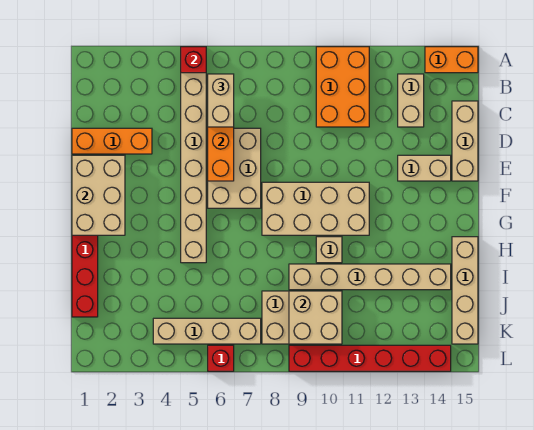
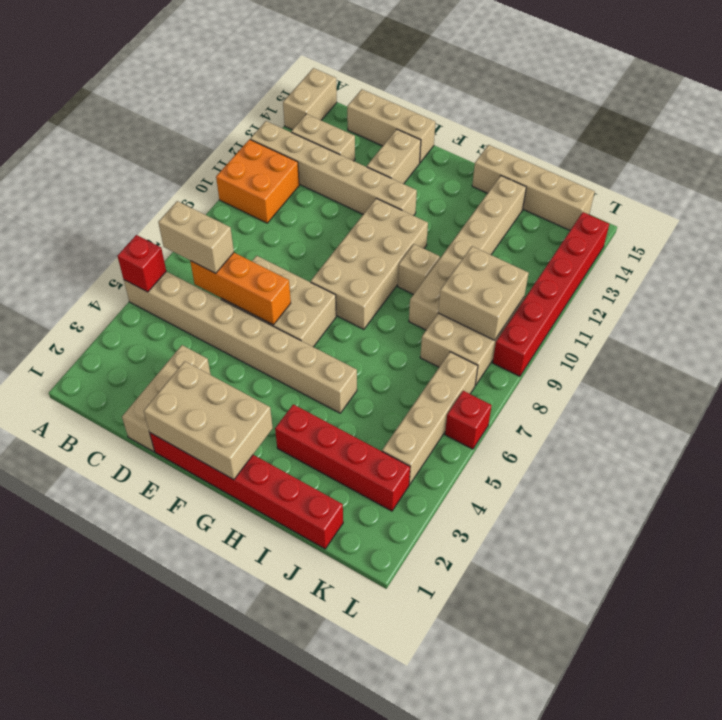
orange brick A10:C11 level 1 -> orange brick A10:B11 level 1
none -> tan brick A12:F12 level 1
orange brick A14:A15 level 1 -> tan brick A14:A15 level 1
orange brick D1:D3 level 1 -> tan brick D1:D3 level 1
none -> red brick H3:K3 level 1

